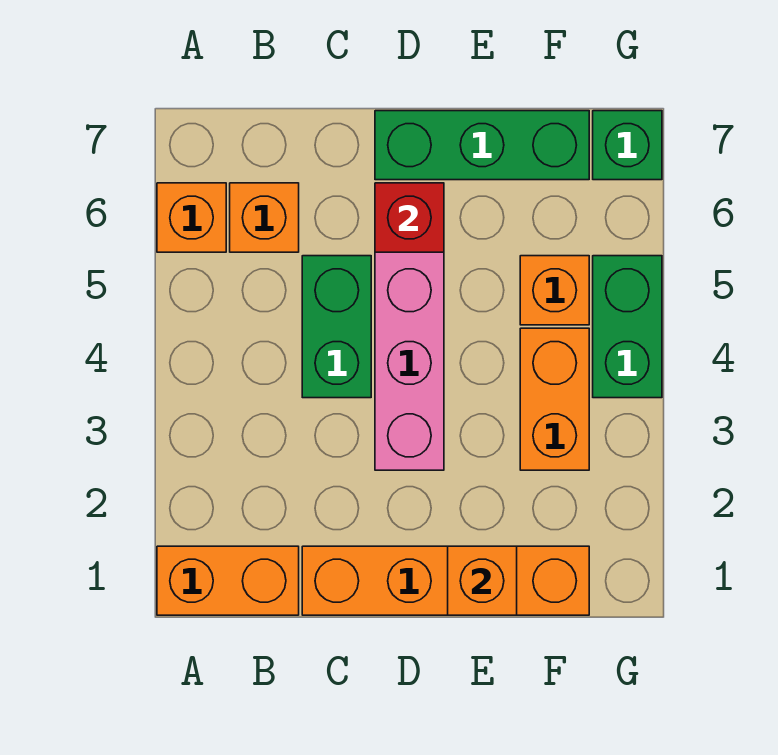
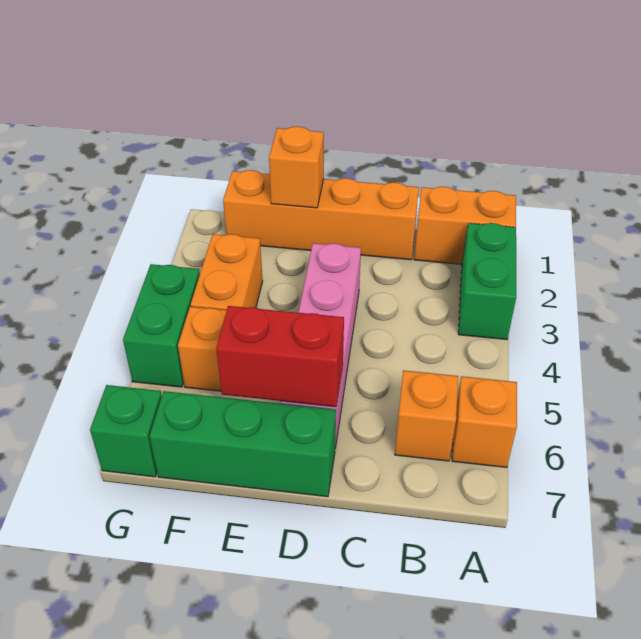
green brick C4:C5 level 1 -> green brick A2:A3 level 1
red brick D6 level 2 -> red brick D6:E6 level 2

